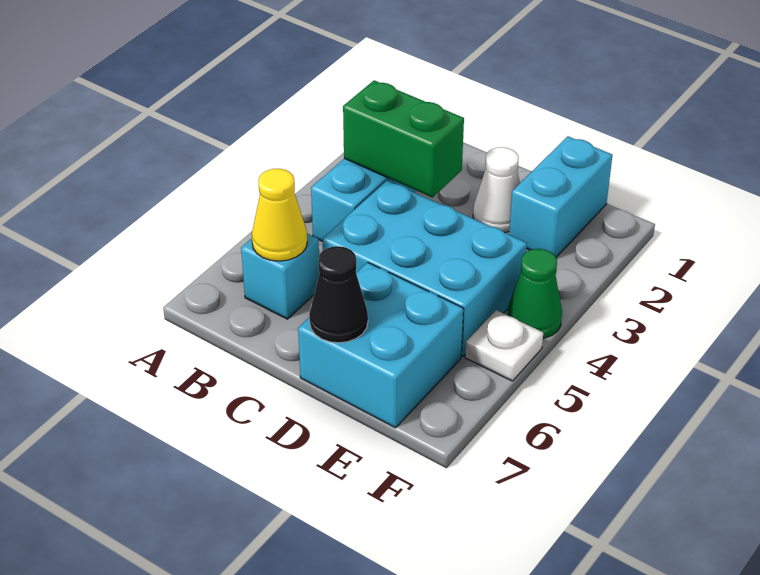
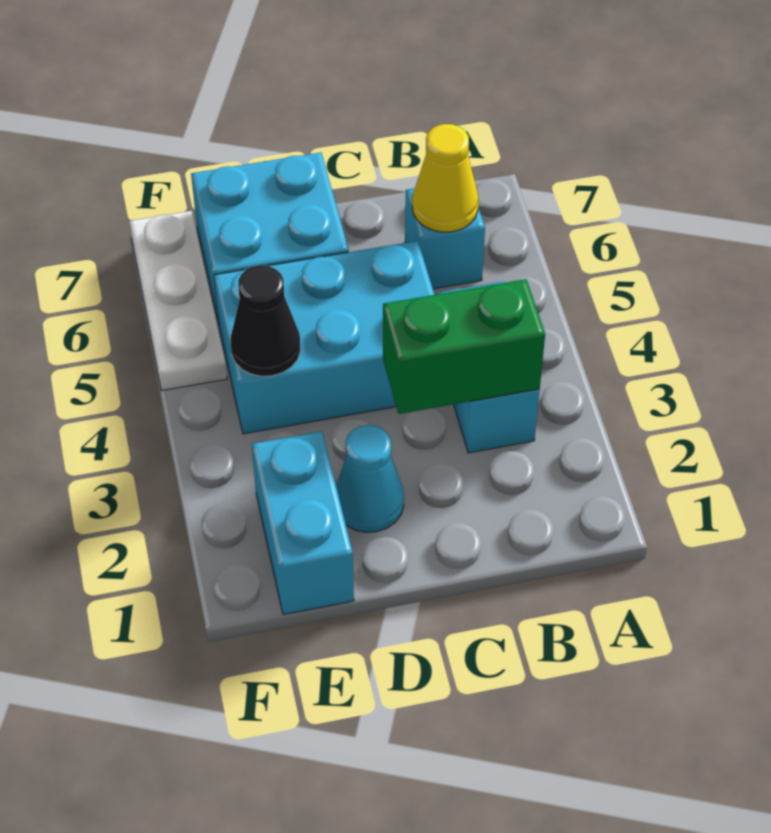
white cone D2 level 1 -> cyan cone D2 level 1
black cone D7 level 2 -> black cone E4 level 2
green cone F4 level 1 -> none
white plate F5 level 1 -> white plate F5:F7 level 1

